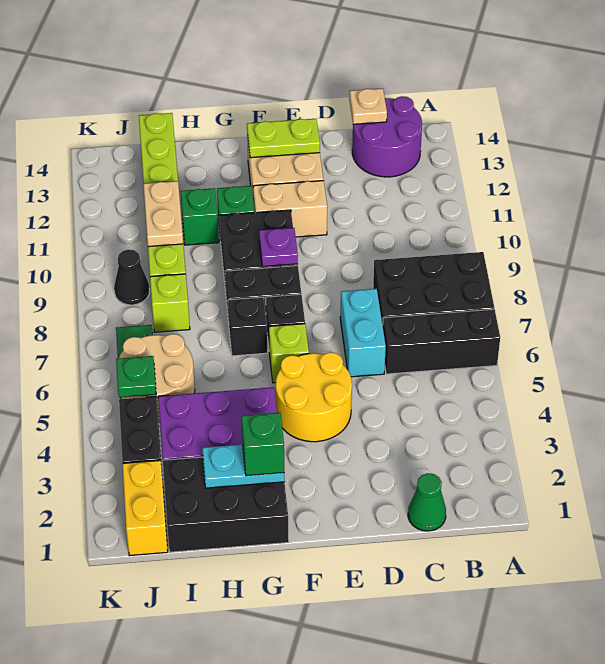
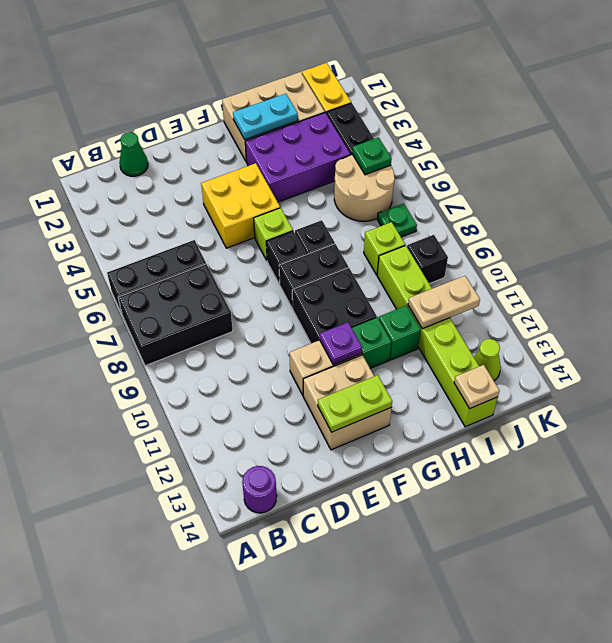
purple round brick B13:C14 level 1 -> purple round brick B14 level 1
tan plate C14 level 2 -> tan plate I14 level 2
cyan brick D6:D7 level 1 -> none
yellow round brick E4:F5 level 1 -> yellow brick E4:F5 level 1
purple plate F9 level 2 -> purple plate F11 level 2
black brick G1:I2 level 1 -> tan brick G1:I2 level 1
green brick G2 level 3 -> none
tan plate I10:I11 level 2 -> tan plate I11:J11 level 2
black cone J9 level 1 -> black brick J9 level 1
none -> lime cone J13 level 1

